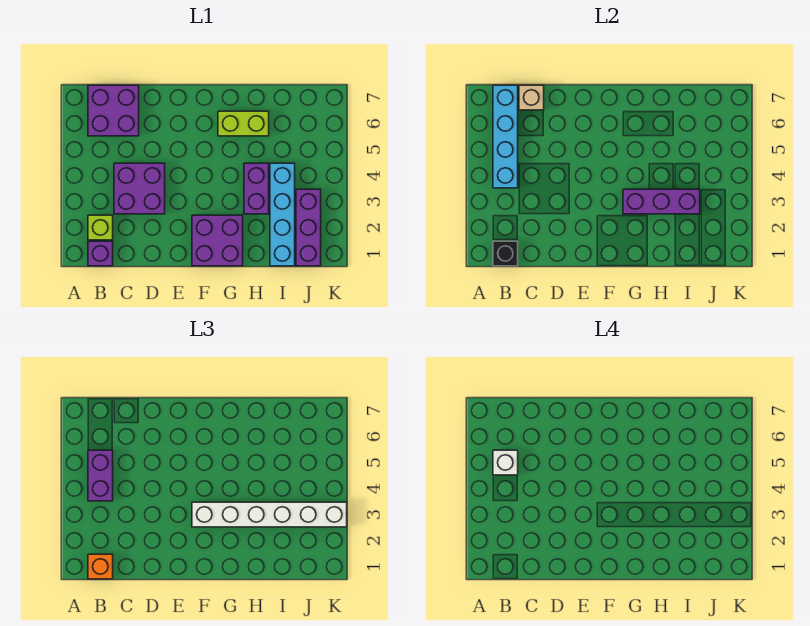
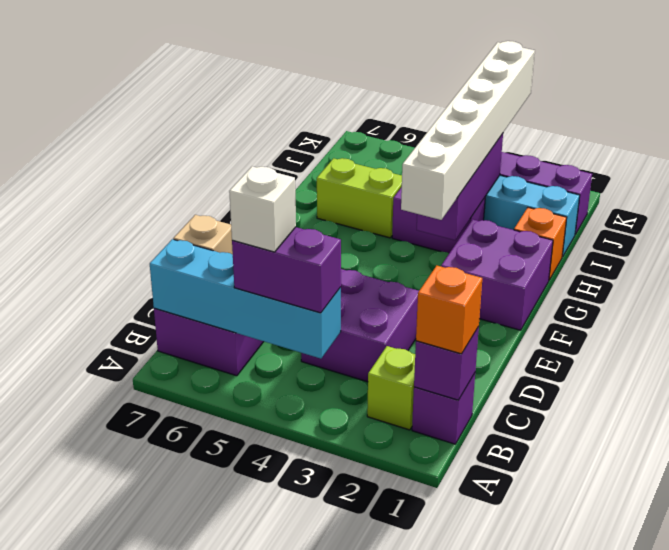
black brick B1 level 2 -> purple brick B1 level 2
lime brick G6:H6 level 1 -> lime brick H5:H6 level 1
none -> orange brick H1 level 1

